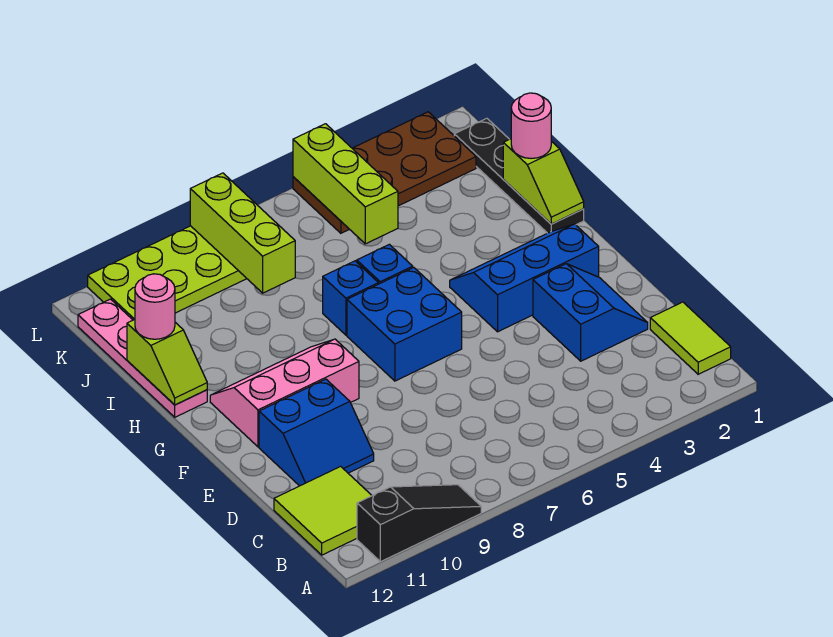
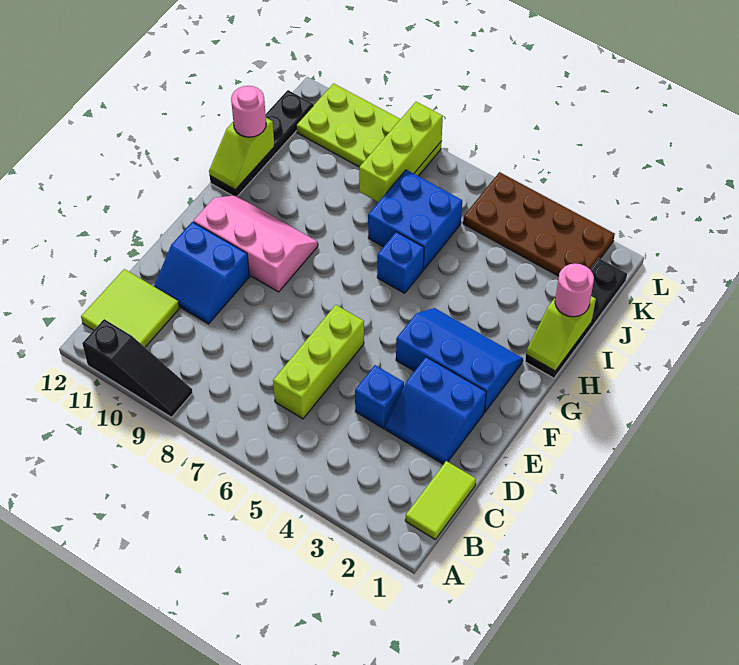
blue slope D2:E3 level 1 top 3 -> blue slope D2:E3 level 1 top E
blue brick F6:G7 level 1 -> blue brick I6:J7 level 1
blue brick H7 level 1 -> blue brick D4 level 1
pink plate H12:K12 level 1 -> black plate H12:K12 level 1
lime brick J5:L5 level 2 -> lime brick C6:E6 level 1

